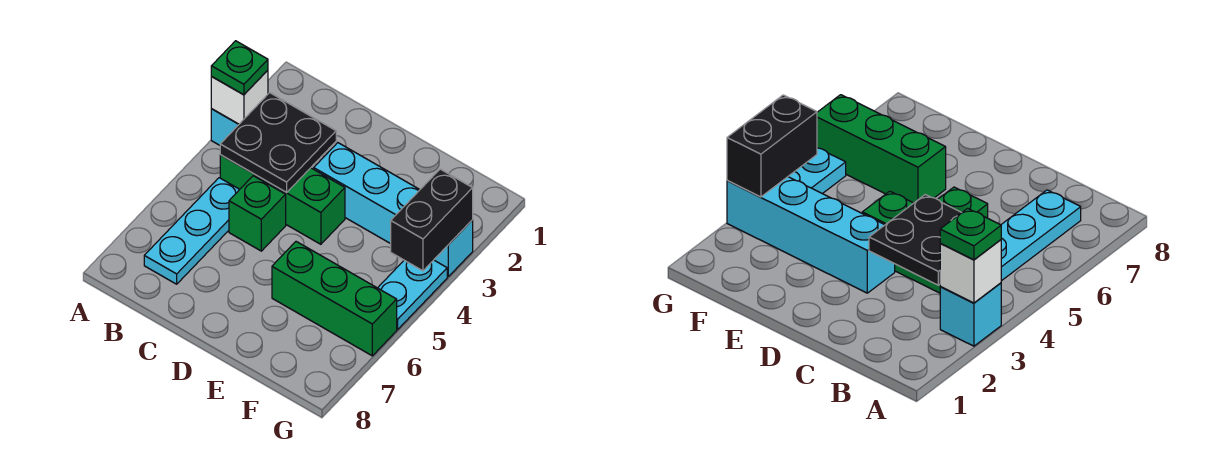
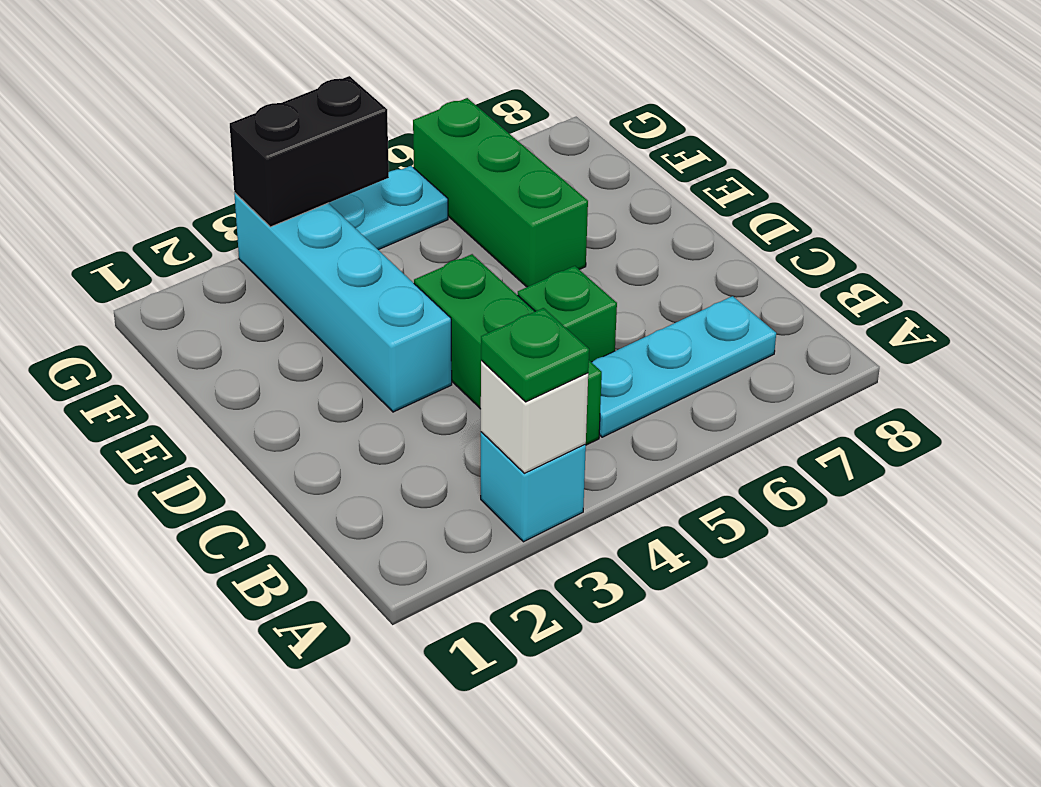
black plate B3:C4 level 2 -> none

